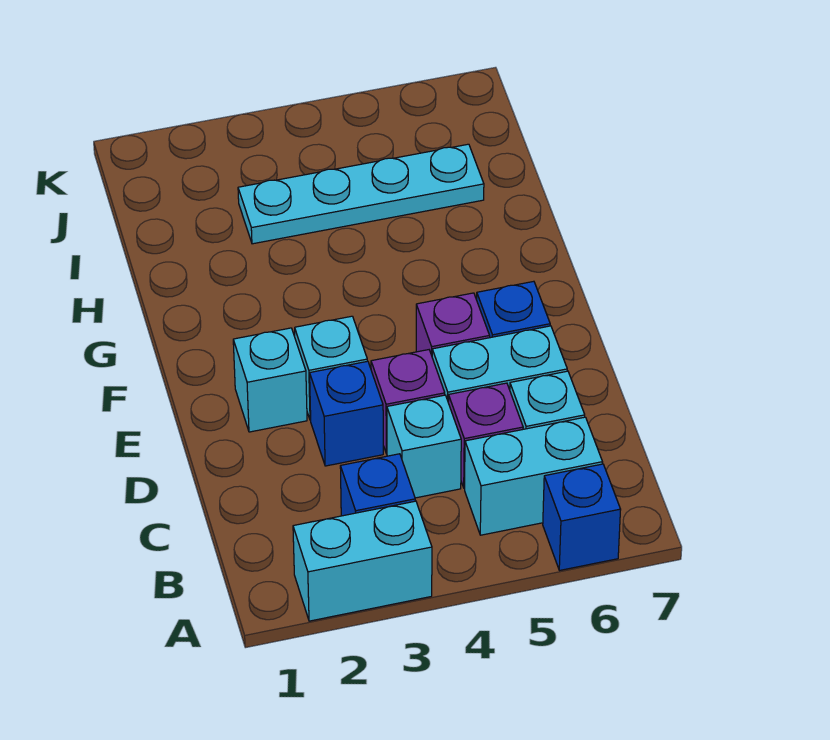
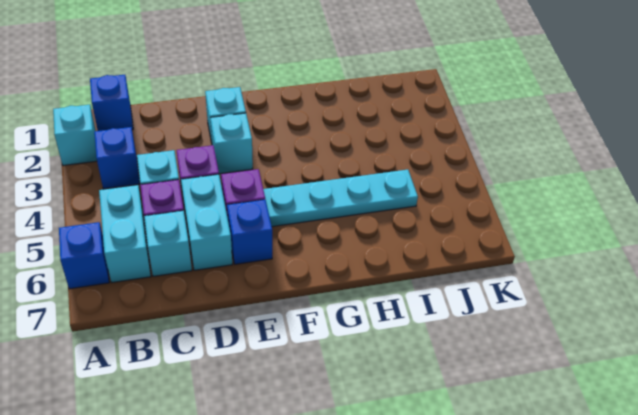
cyan brick A2:A3 level 1 -> cyan brick A2 level 1
blue brick D3 level 1 -> blue brick B1 level 1
cyan plate I3:I6 level 1 -> cyan plate F5:I5 level 1

